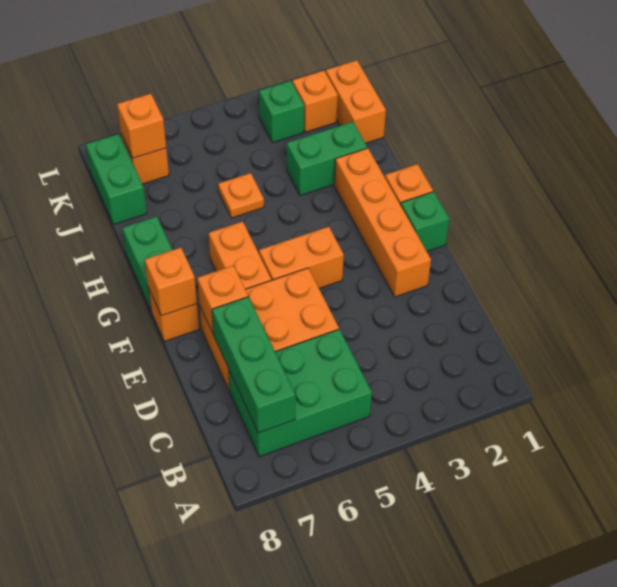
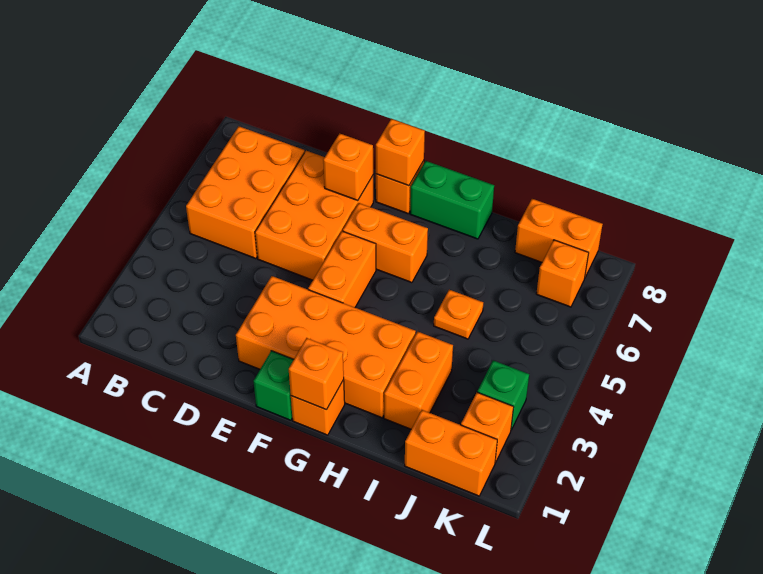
green brick B5:C7 level 1 -> orange brick B5:C7 level 1
green brick B7:D7 level 2 -> none
orange brick E2:H2 level 1 -> orange brick E2:H3 level 1
green brick I2:I3 level 1 -> orange brick I2:I3 level 1
green brick J8:K8 level 1 -> orange brick J8:K8 level 1
orange brick K7 level 2 -> orange brick G1 level 2

